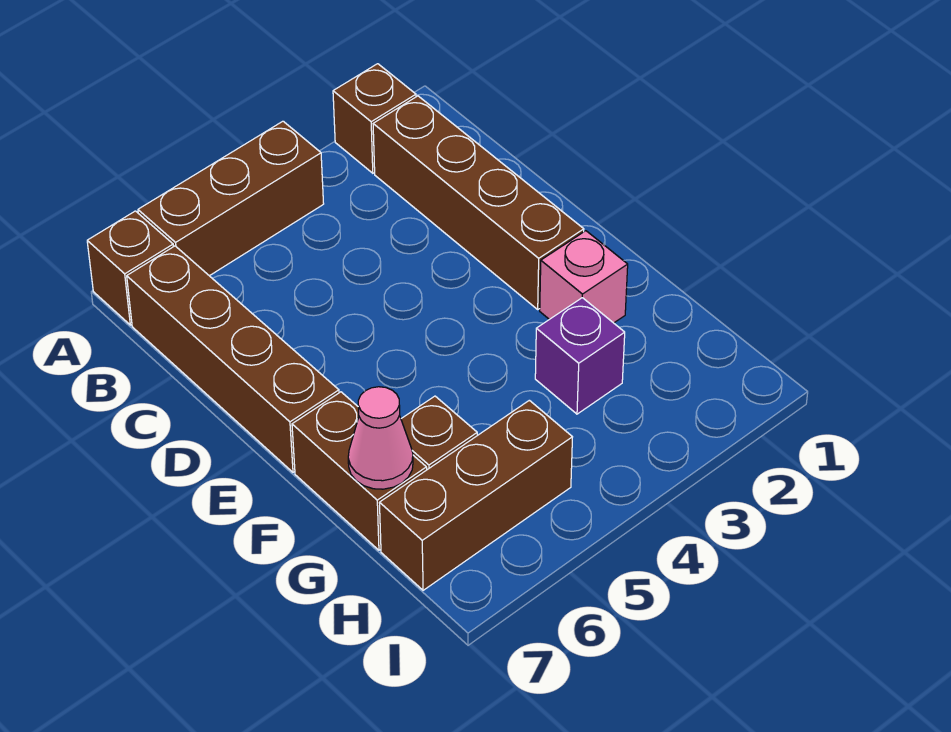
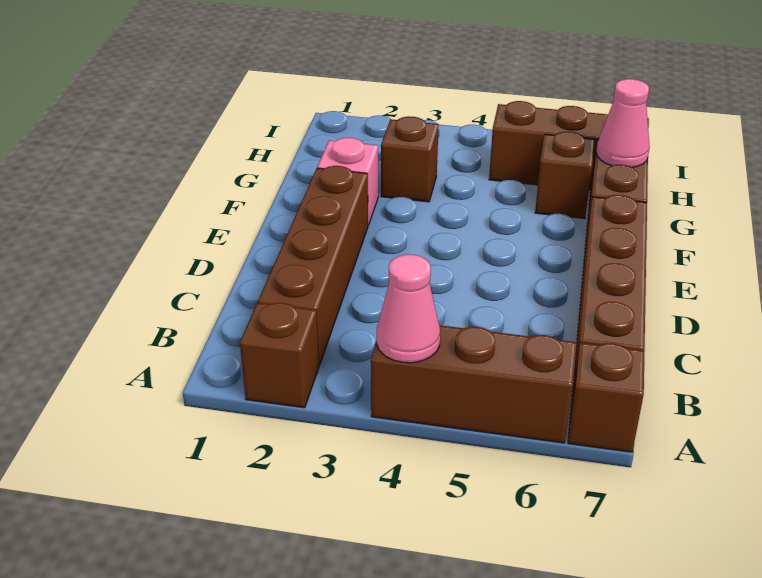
none -> pink cone A4 level 2
purple brick G3 level 1 -> brown brick G3 level 1

